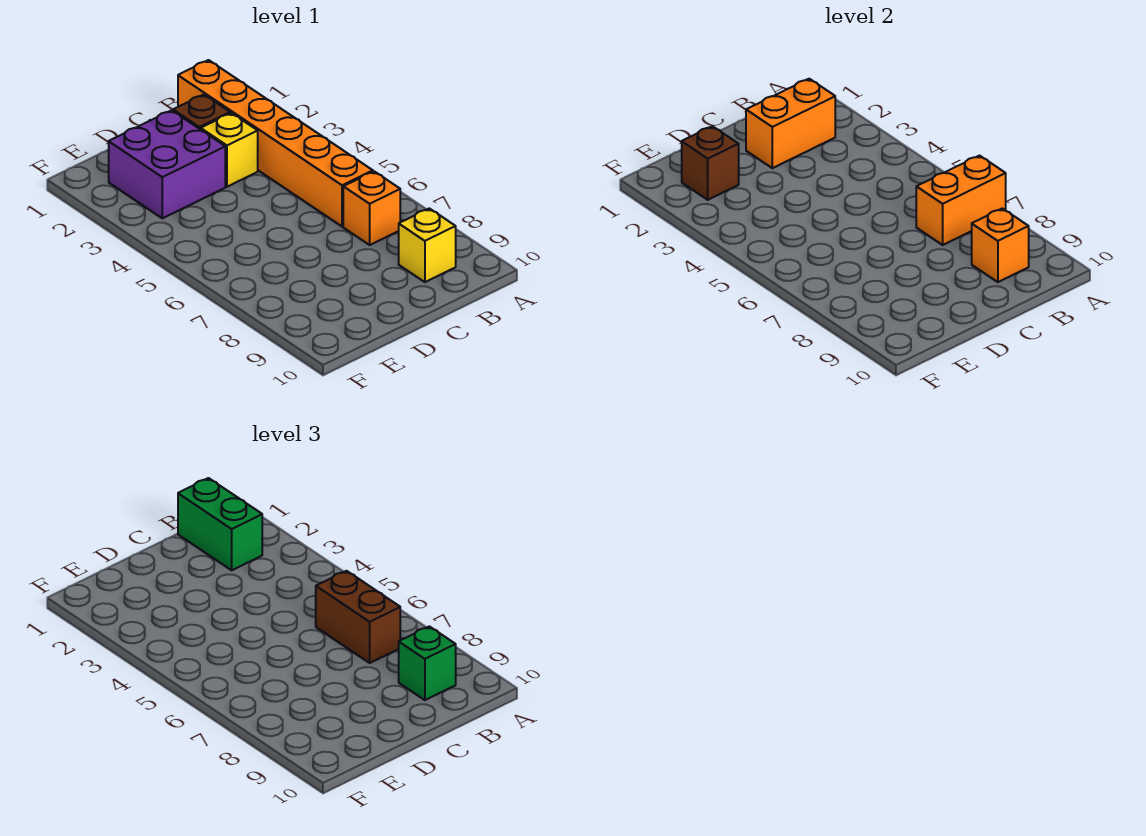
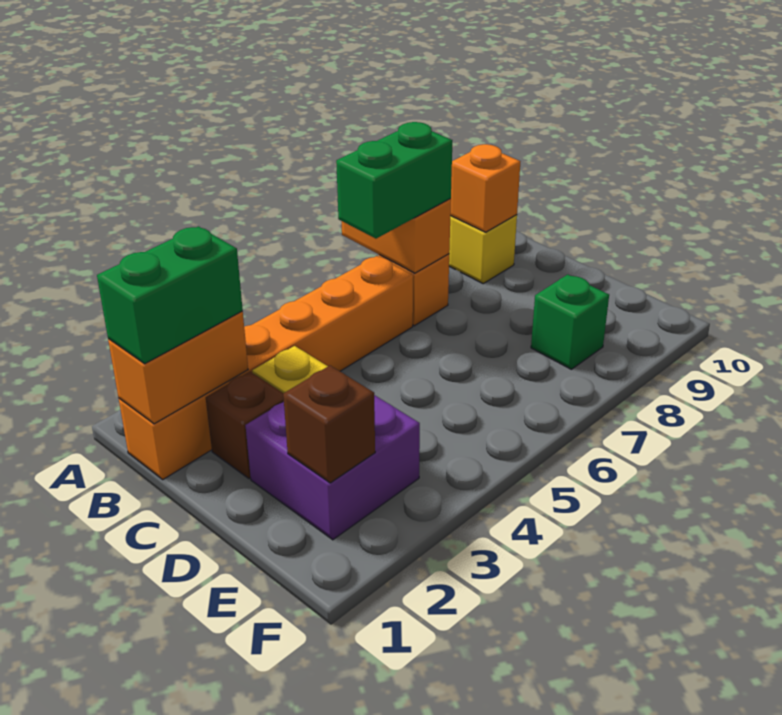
orange brick B2:C2 level 2 -> orange brick B1:B2 level 2
brown brick B6:B7 level 3 -> green brick B6:B7 level 3
green brick B9 level 3 -> green brick E8 level 1

